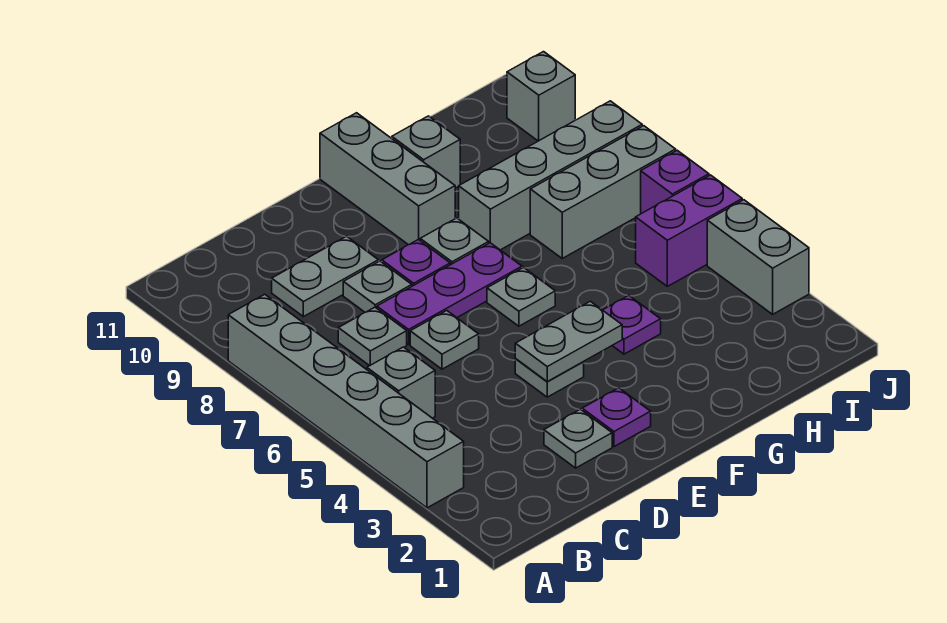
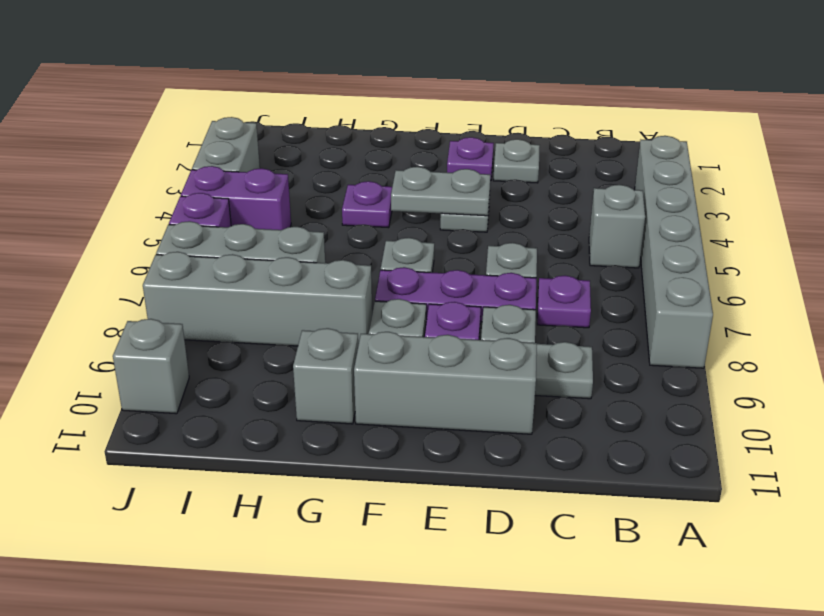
grey plate C7 level 1 -> purple plate C7 level 1
grey brick F9:F11 level 1 -> grey brick D10:F10 level 1

